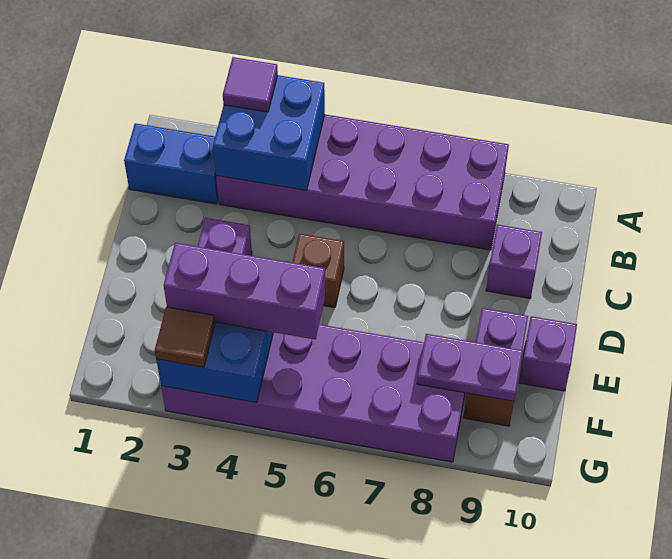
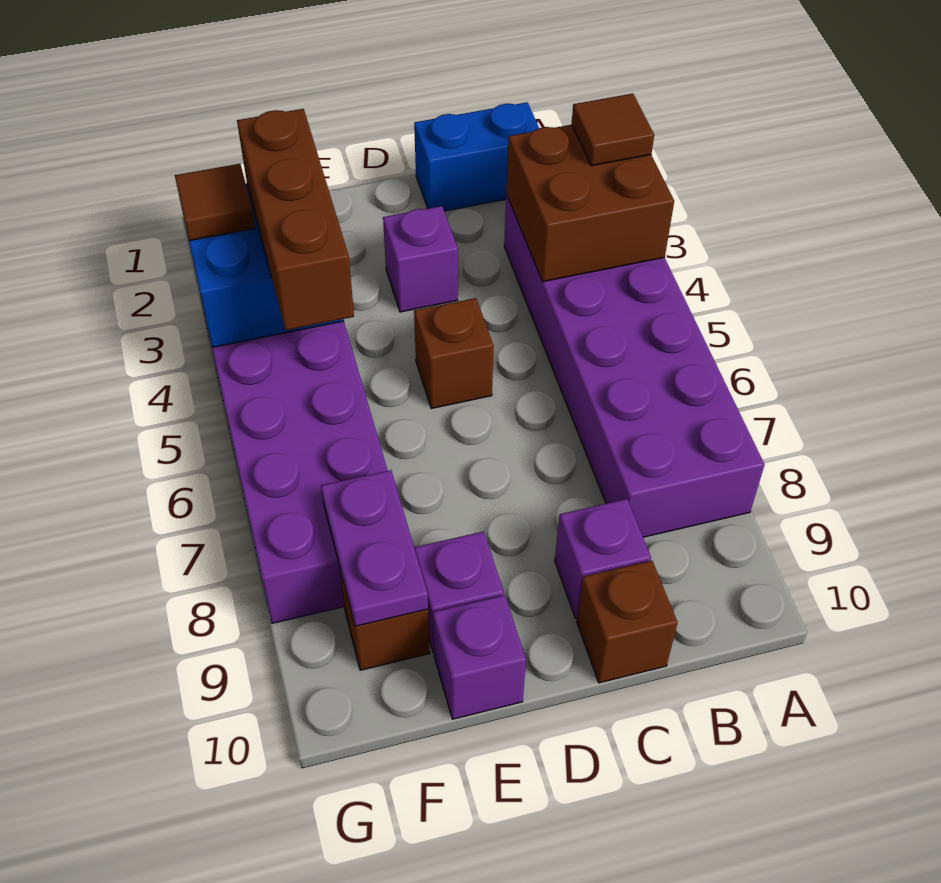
blue brick A3:B4 level 2 -> brown brick A3:B4 level 2
purple tile A3 level 3 -> brown tile A3 level 3
blue brick B1:B2 level 1 -> blue brick B1:C1 level 1
none -> brown brick C10 level 1
purple brick F3:F5 level 3 -> brown brick F3:F5 level 3

